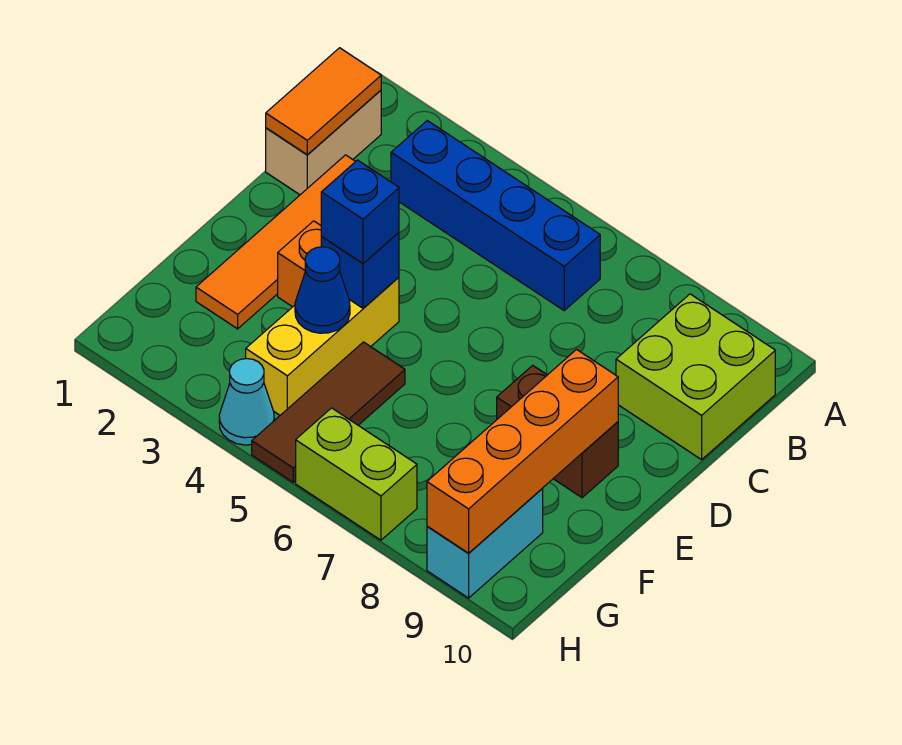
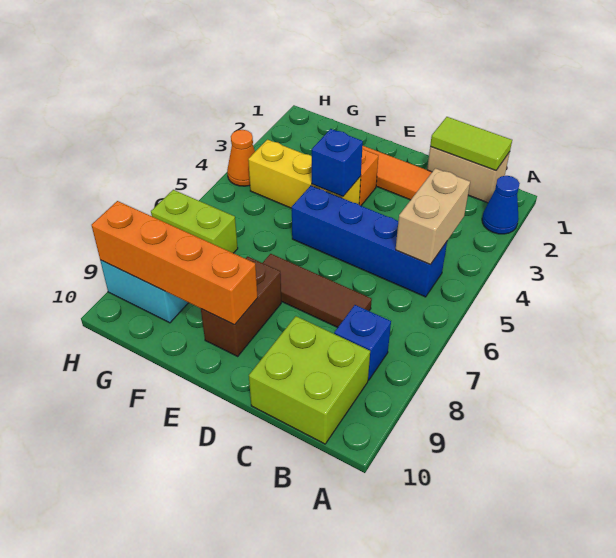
orange tile B1:C1 level 2 -> lime tile B1:C1 level 2
blue brick B3:B6 level 1 -> blue brick B5:E5 level 1
none -> tan brick B4:B5 level 2
blue brick E4 level 3 -> blue brick B8 level 1
blue cone F4 level 2 -> blue cone A2 level 1
brown tile F5:H5 level 1 -> brown tile C7:E7 level 1
cyan cone H4 level 1 -> orange cone H4 level 1
lime brick H6:H7 level 1 -> lime brick G7:H7 level 1

